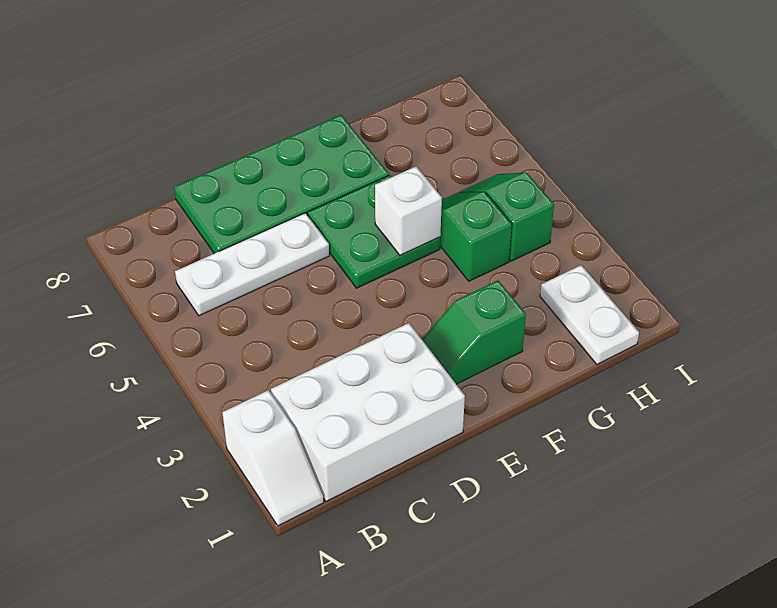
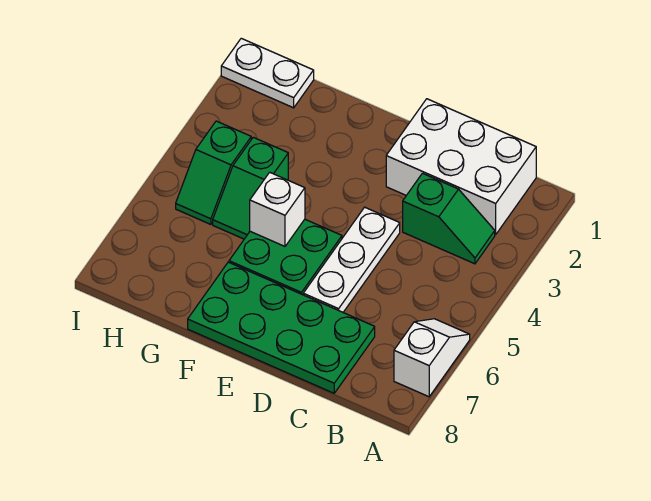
white slope A1:A2 level 1 top 2 -> white slope A6:A7 level 1 top 7
white plate B6:D6 level 1 -> white plate D4:D6 level 1
green slope E2:F2 level 1 top F -> green slope B3:C3 level 1 top C
white plate H1:H2 level 1 -> white plate H1:I1 level 1

